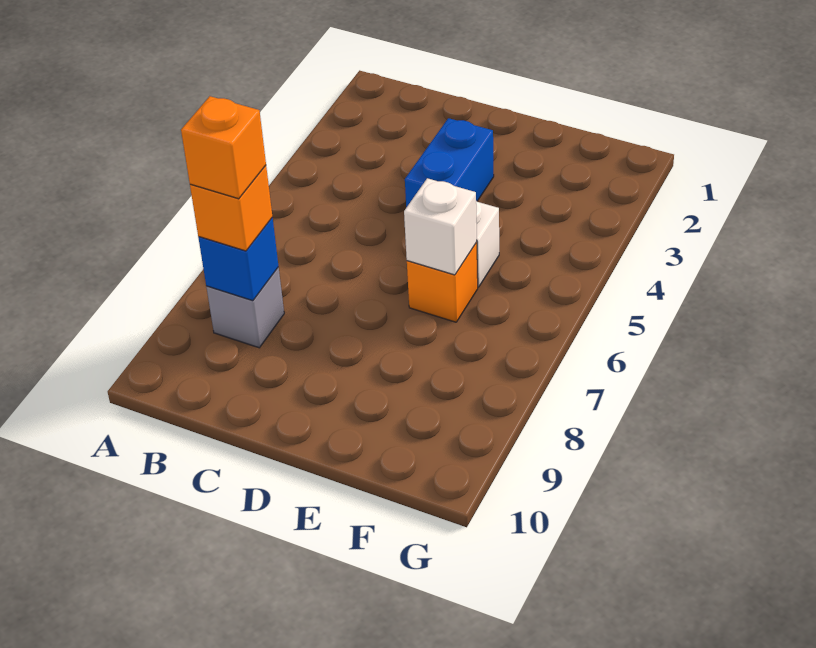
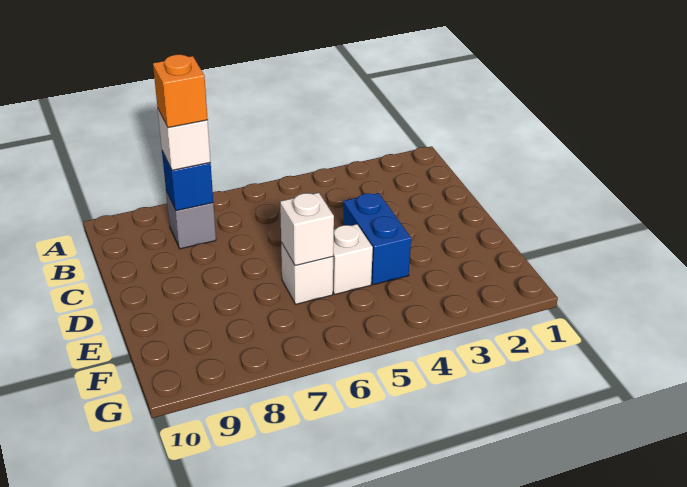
orange brick B8 level 3 -> white brick B8 level 3
blue brick D3:D4 level 1 -> blue brick D4:E4 level 1
orange brick E6 level 1 -> white brick E6 level 1

